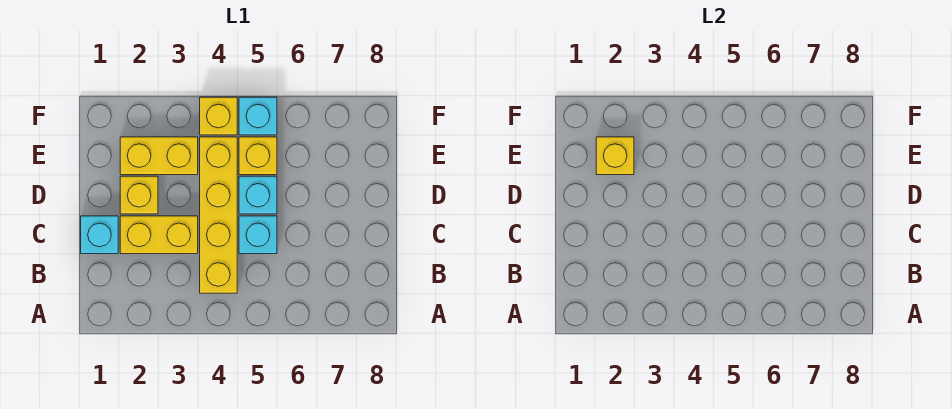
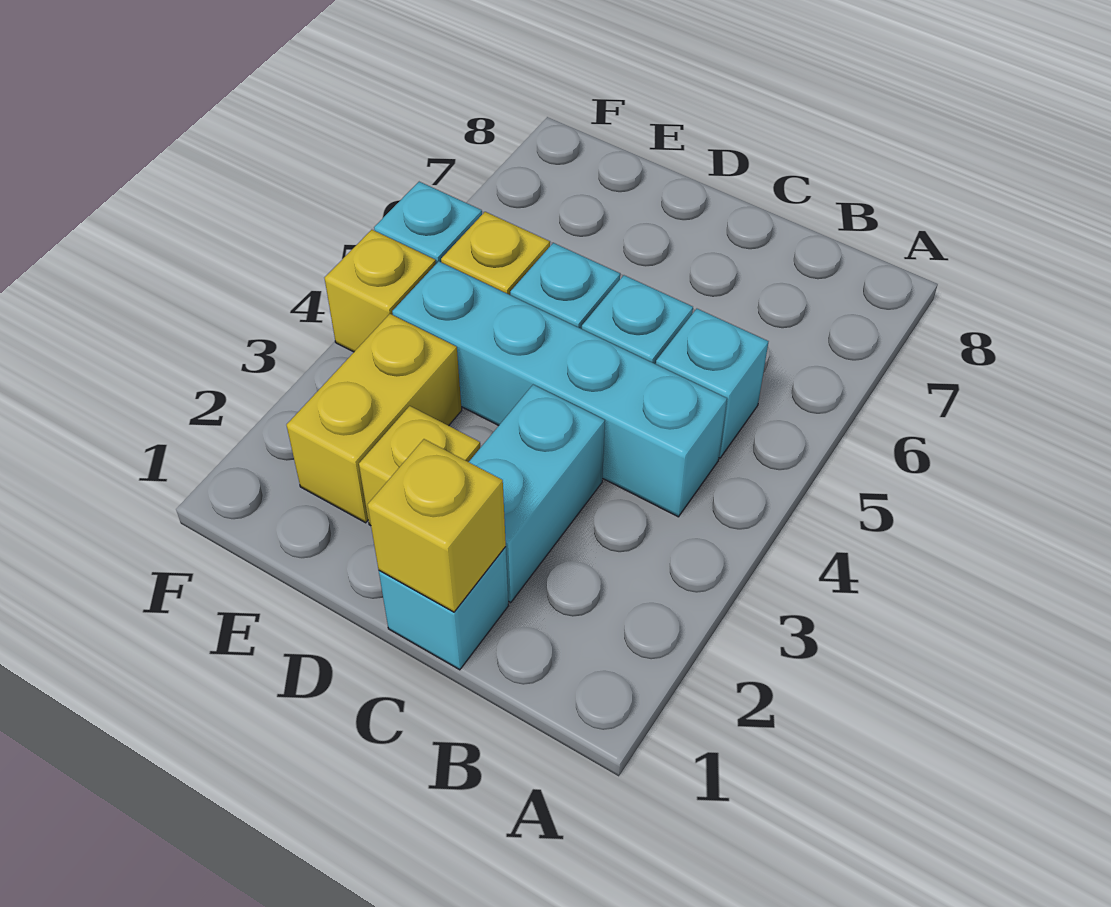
yellow brick B4:E4 level 1 -> cyan brick B4:E4 level 1
none -> cyan brick B5 level 1
yellow brick C2:C3 level 1 -> cyan brick C2:C3 level 1
yellow brick E2 level 2 -> yellow brick C1 level 2

